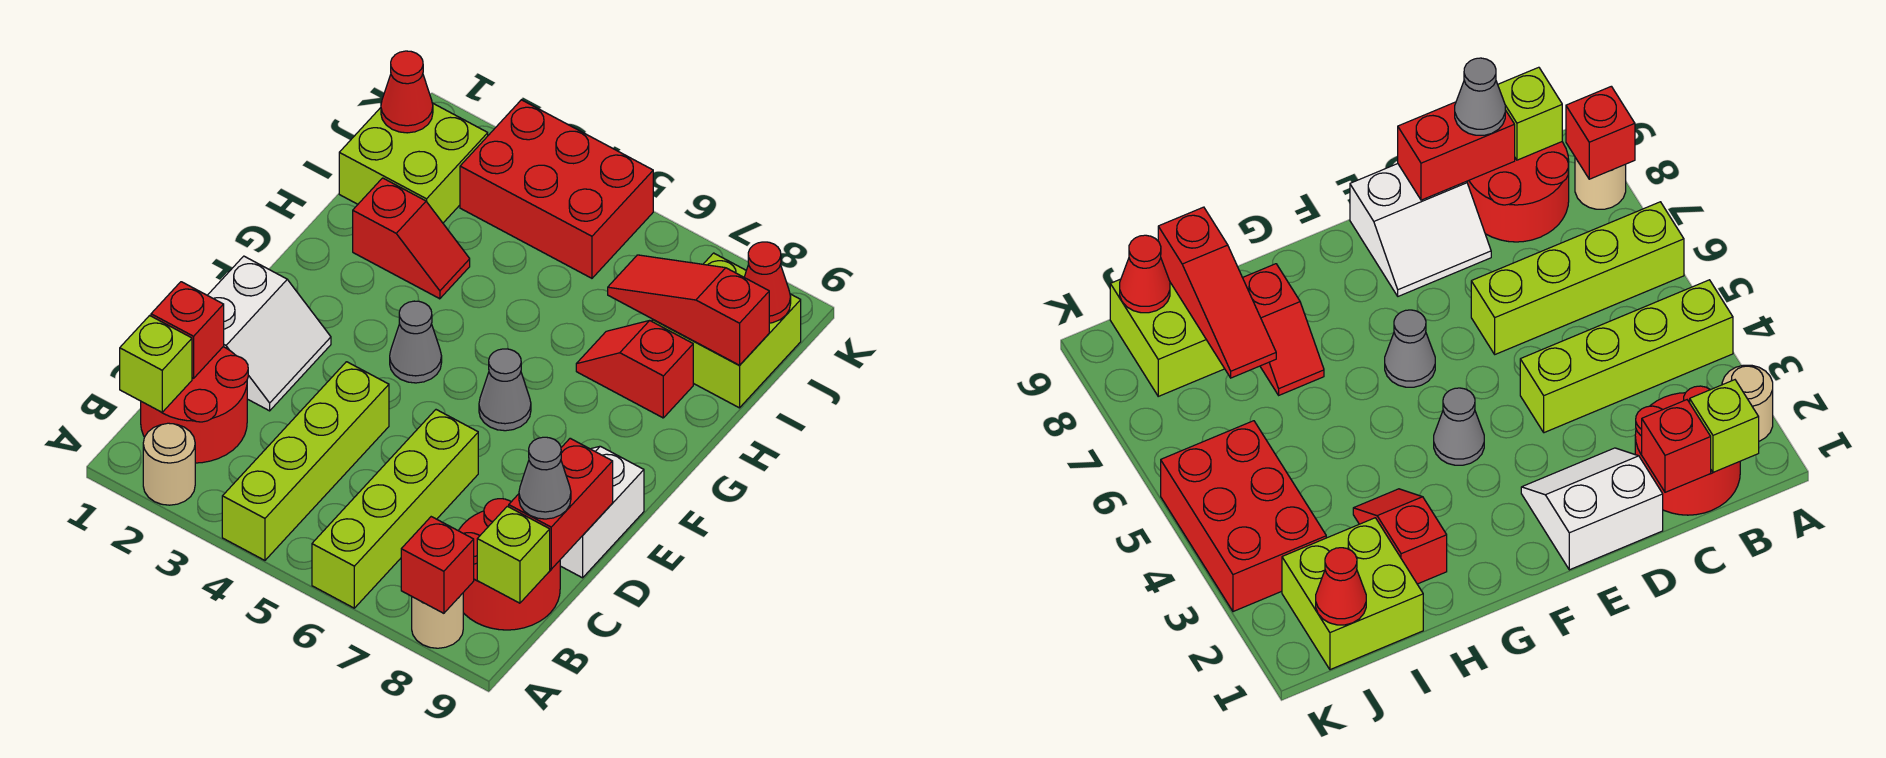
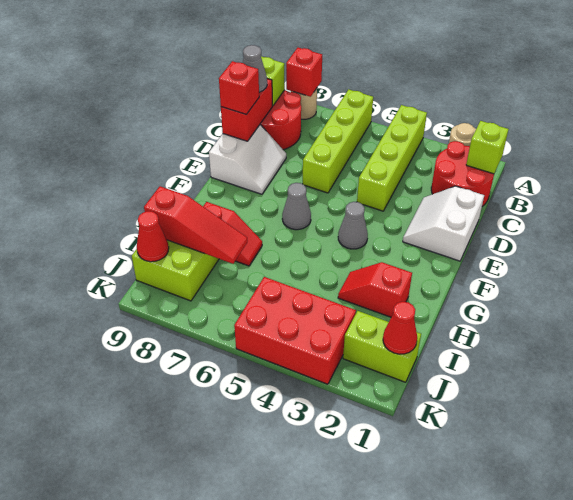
red brick C1 level 2 -> red brick D9 level 3
lime brick I1:J2 level 1 -> lime brick J1:J2 level 1

